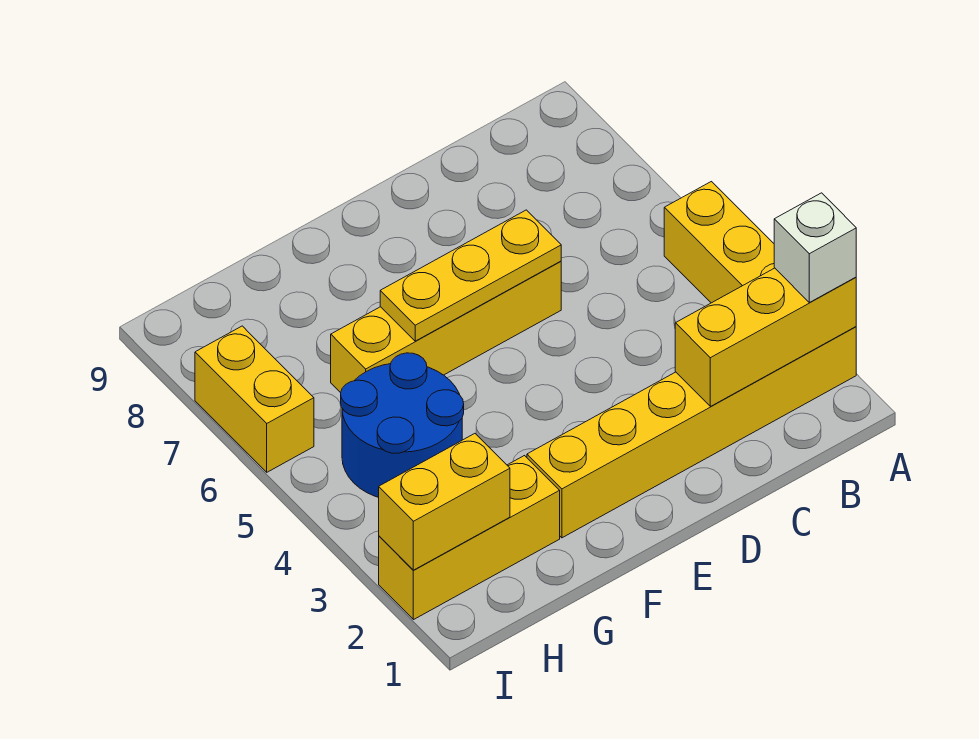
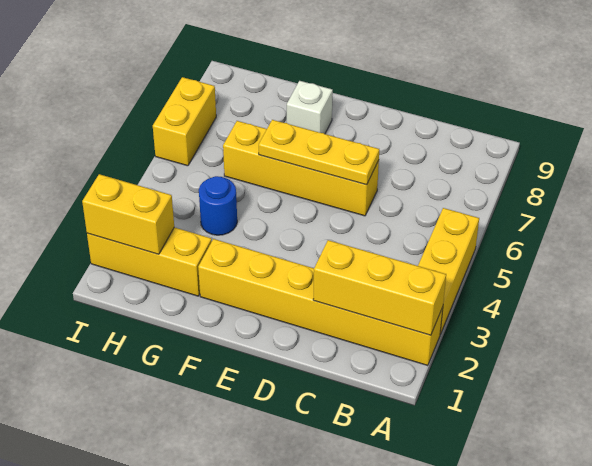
white brick A2 level 3 -> white brick F8 level 1
blue round brick G4:H5 level 1 -> blue round brick G4 level 1

